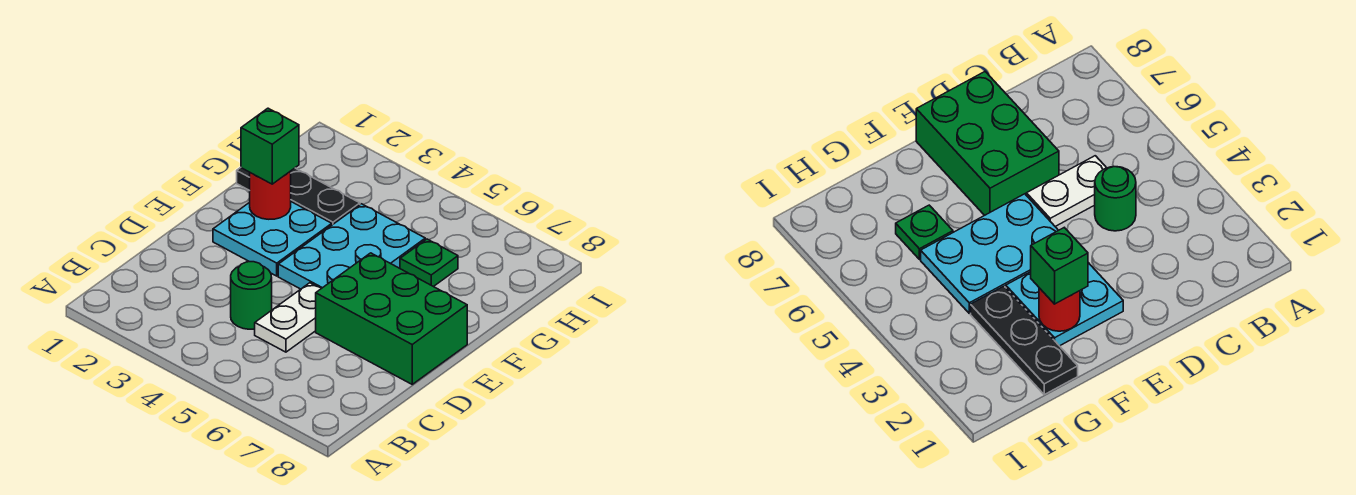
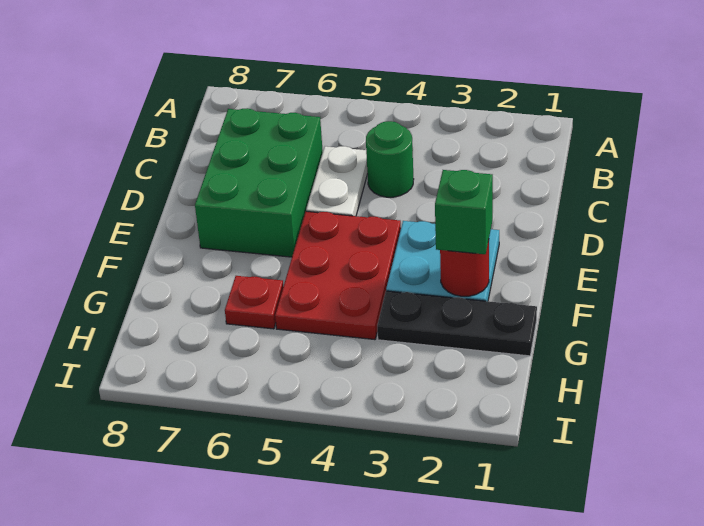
green brick D6:E8 level 1 -> green brick C6:E7 level 1
cyan plate E4:G5 level 1 -> red plate E4:G5 level 1
green plate G6 level 1 -> red plate G6 level 1

